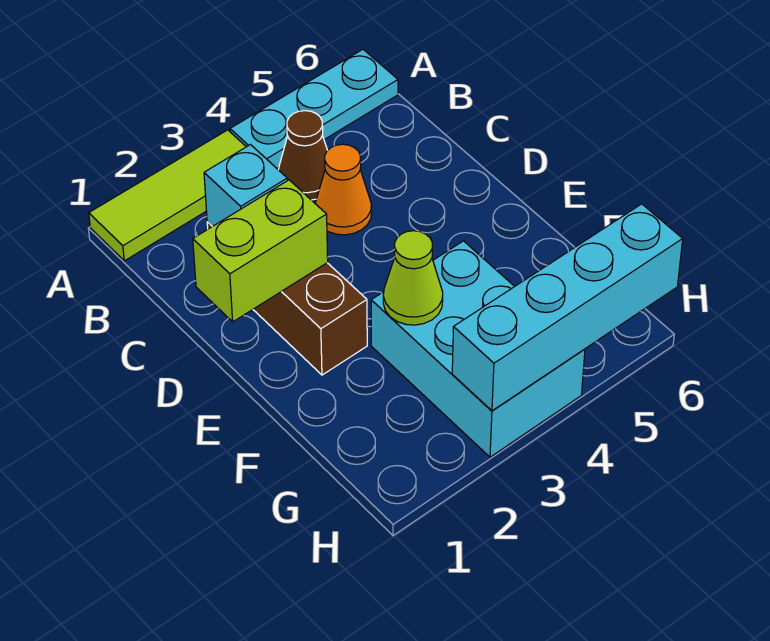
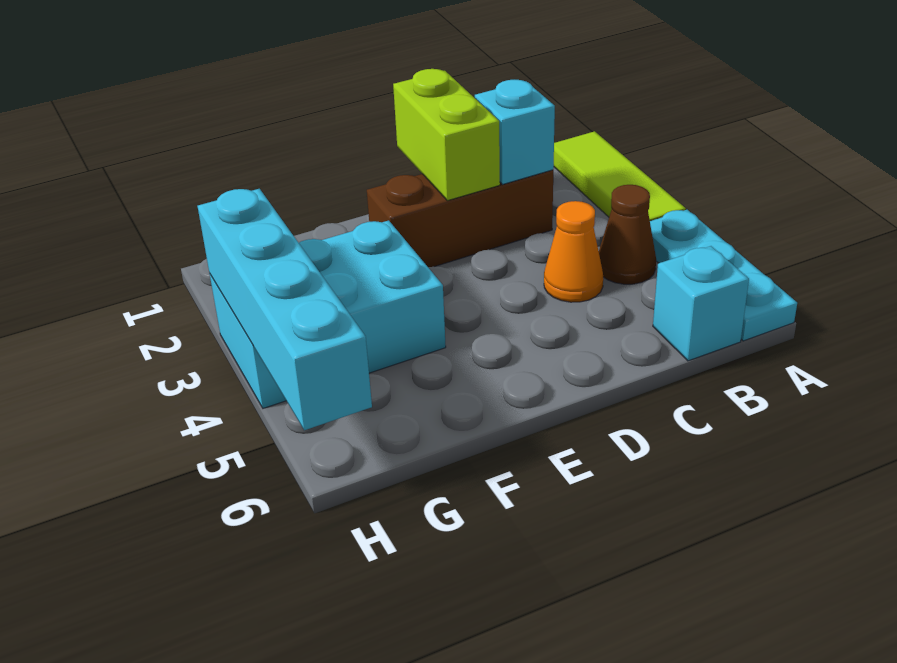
none -> cyan brick B6 level 1
lime cone F3 level 2 -> none

